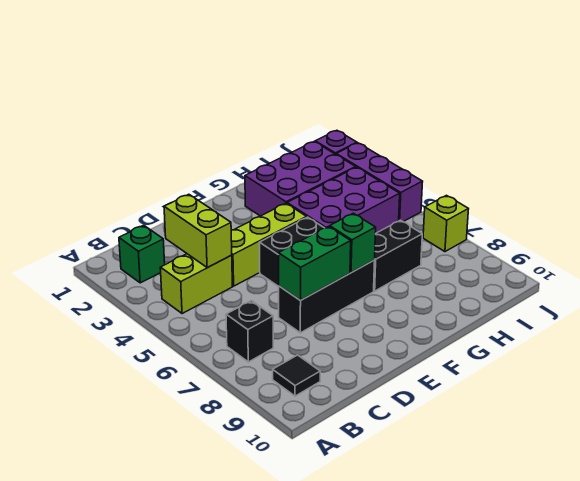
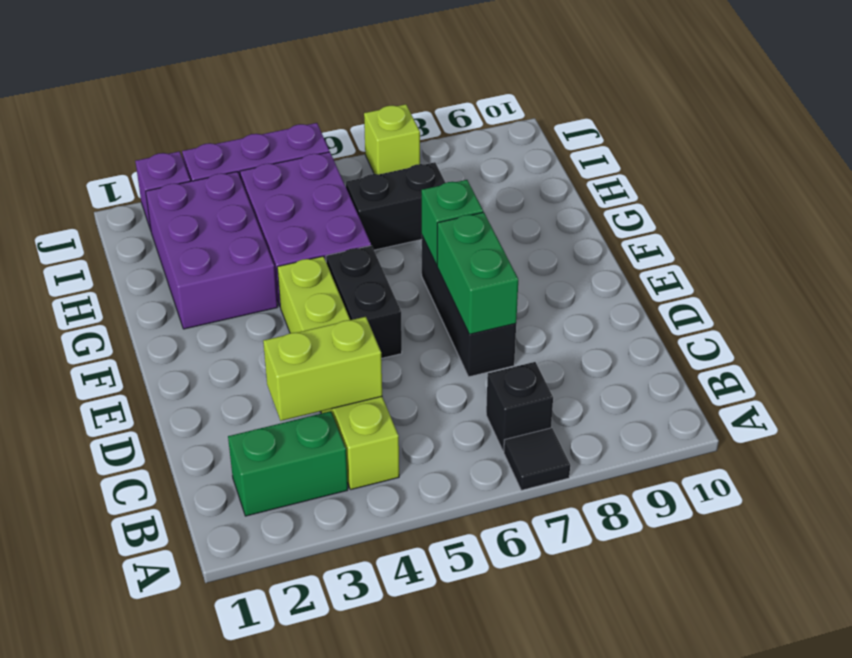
green brick B2 level 1 -> green brick B2:B3 level 1
black tile B9 level 1 -> black tile A7 level 1
black brick G7:H7 level 1 -> black brick H6:H7 level 1

